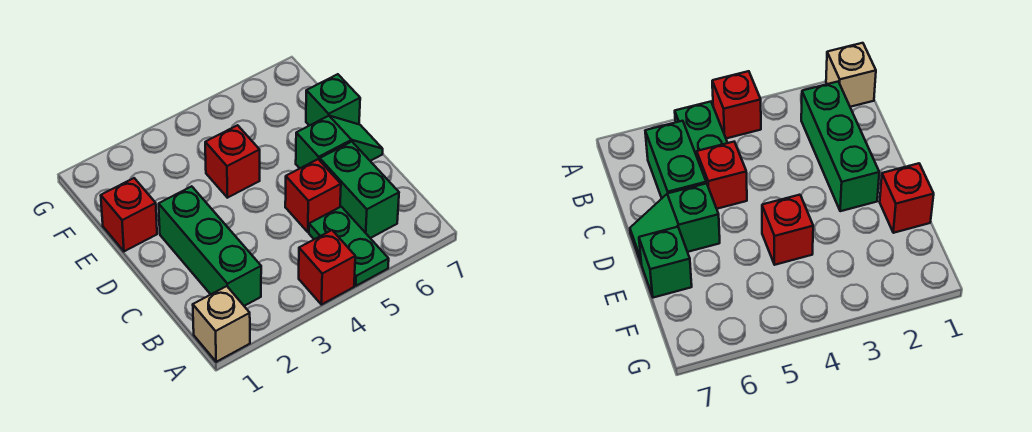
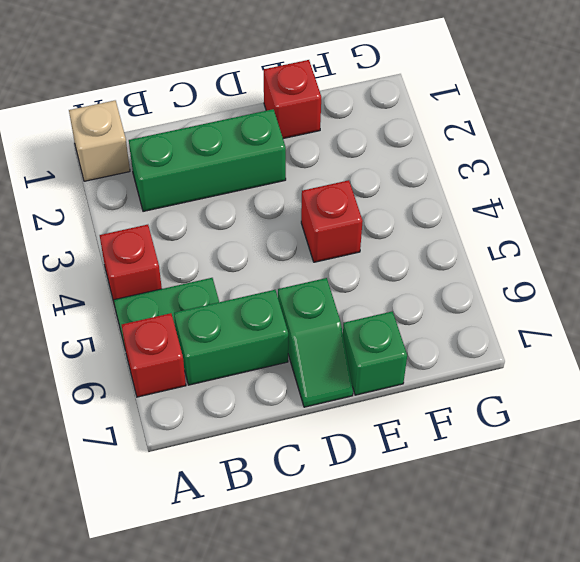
red brick C5 level 1 -> red brick A6 level 1

